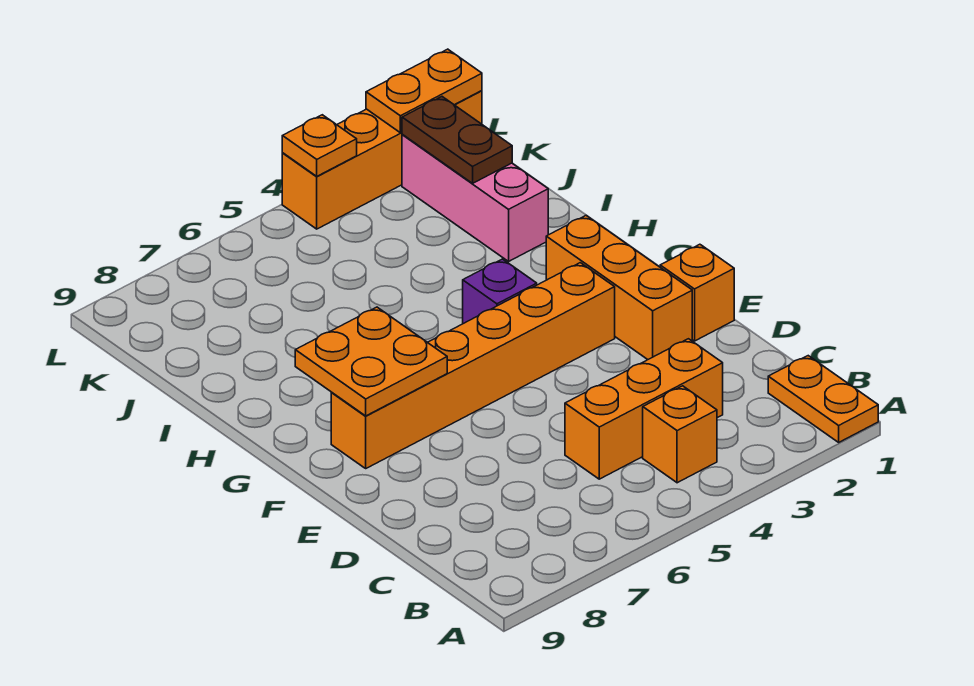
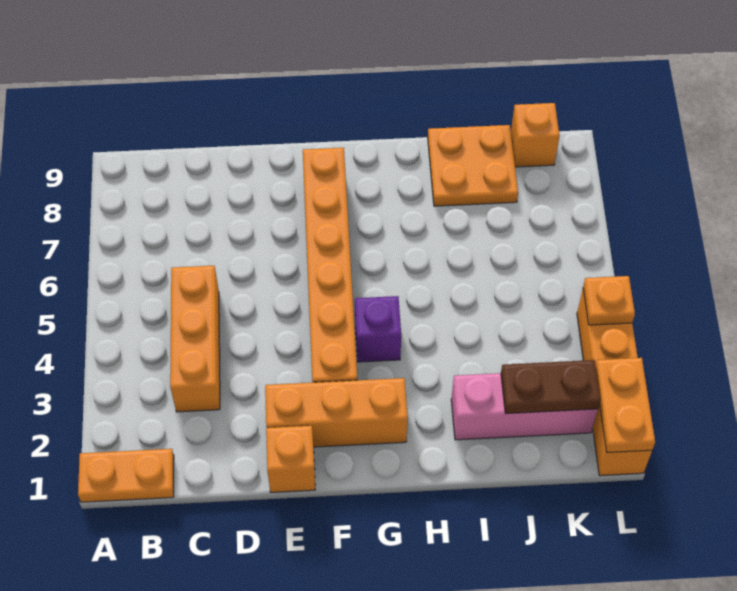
orange brick B4 level 1 -> orange brick K9 level 1
orange plate F7:G8 level 2 -> orange plate I8:J9 level 1

